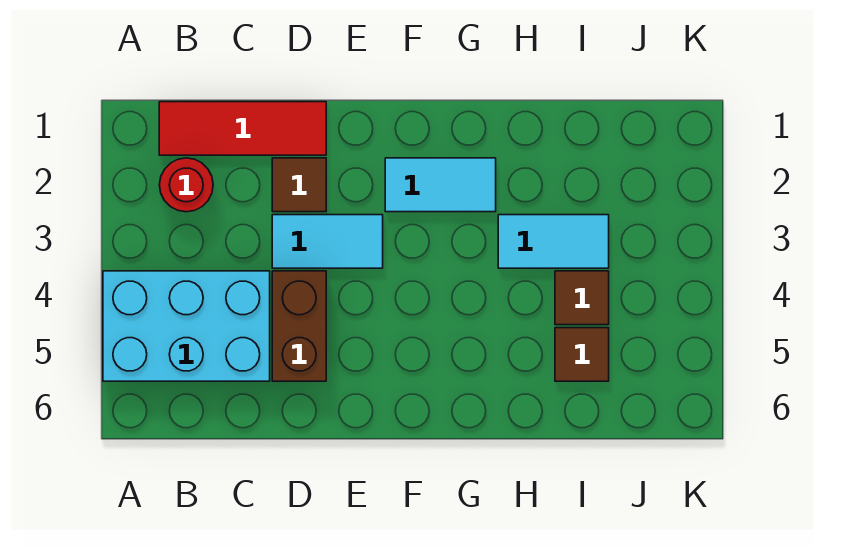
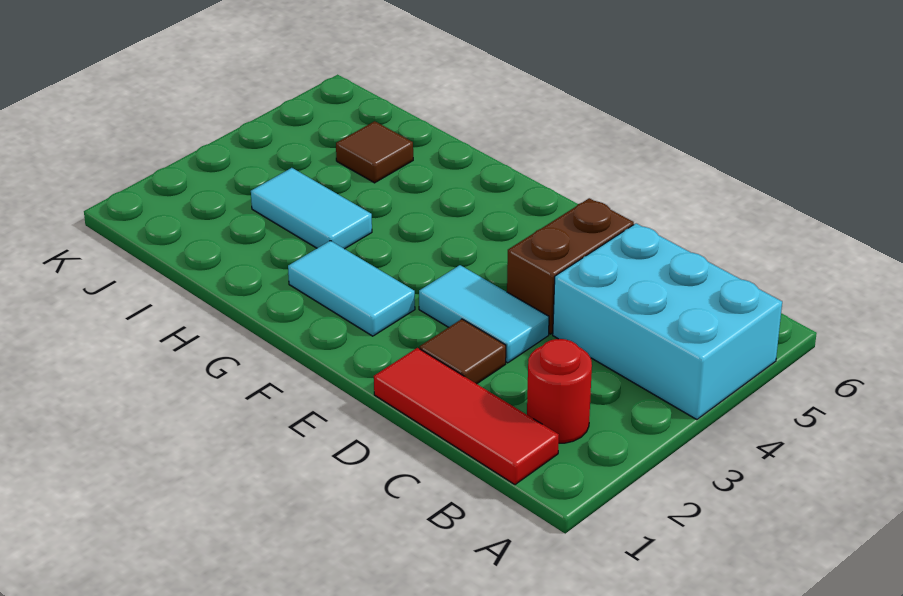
brown tile I4 level 1 -> none

